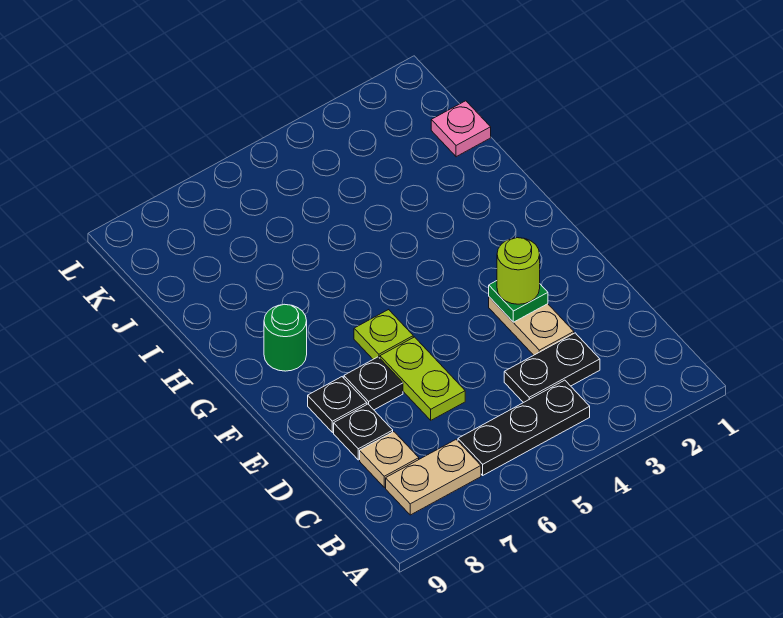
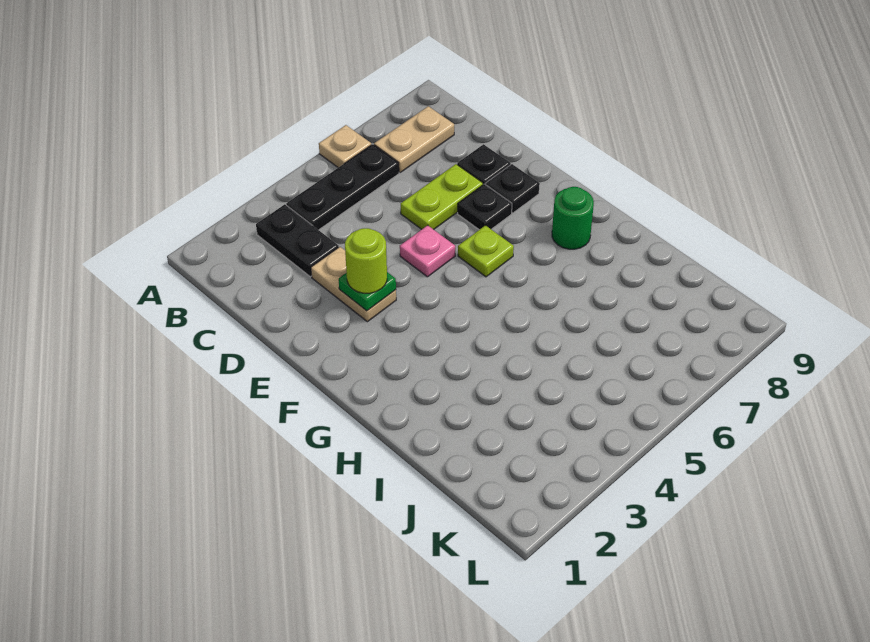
black plate C3:C4 level 1 -> black plate B3:C3 level 1
tan plate C8 level 1 -> tan plate A6 level 1
lime plate D6:E6 level 1 -> lime plate D6:D7 level 1
pink plate J1 level 1 -> pink plate E5 level 1

